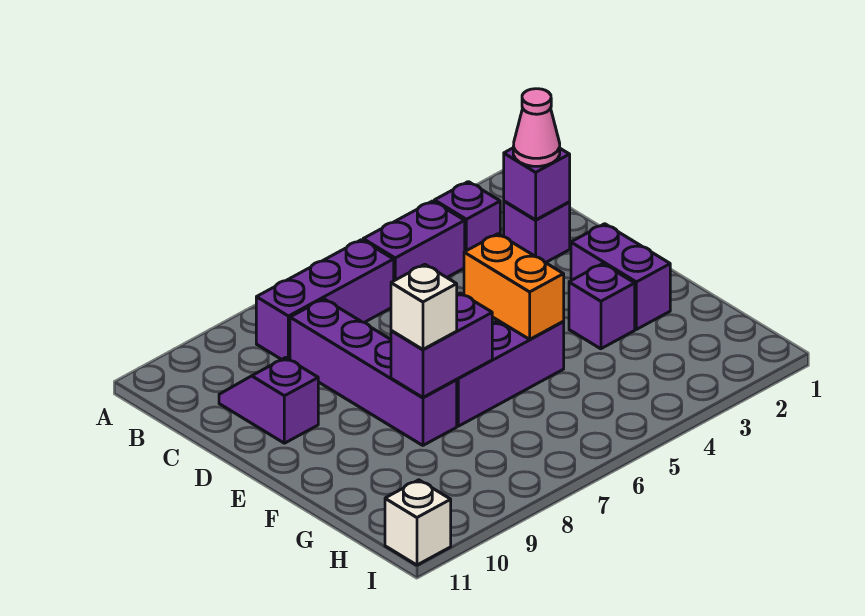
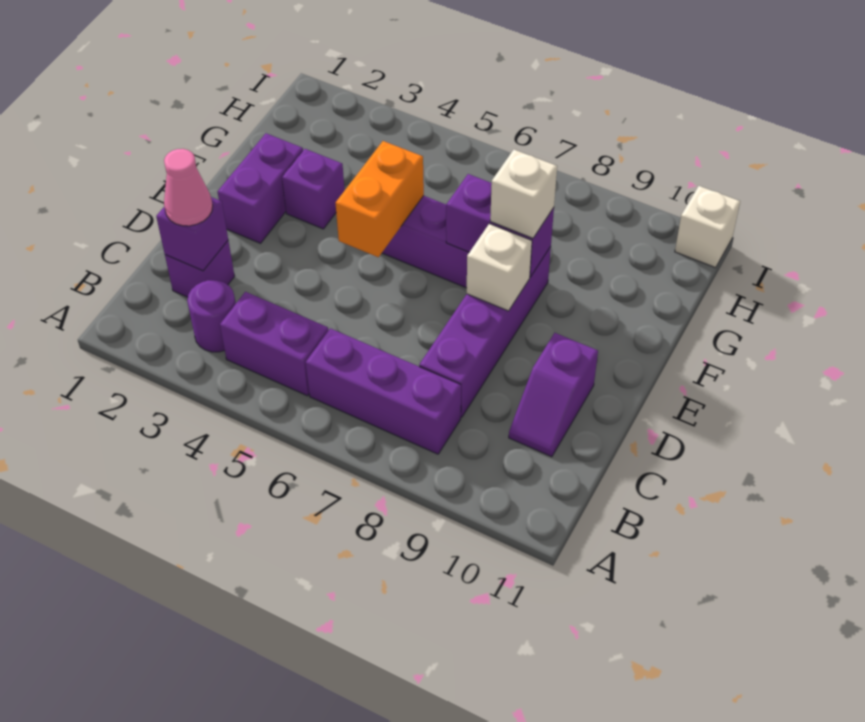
purple brick B3 level 1 -> purple round brick B3 level 1
none -> white brick E8 level 2

